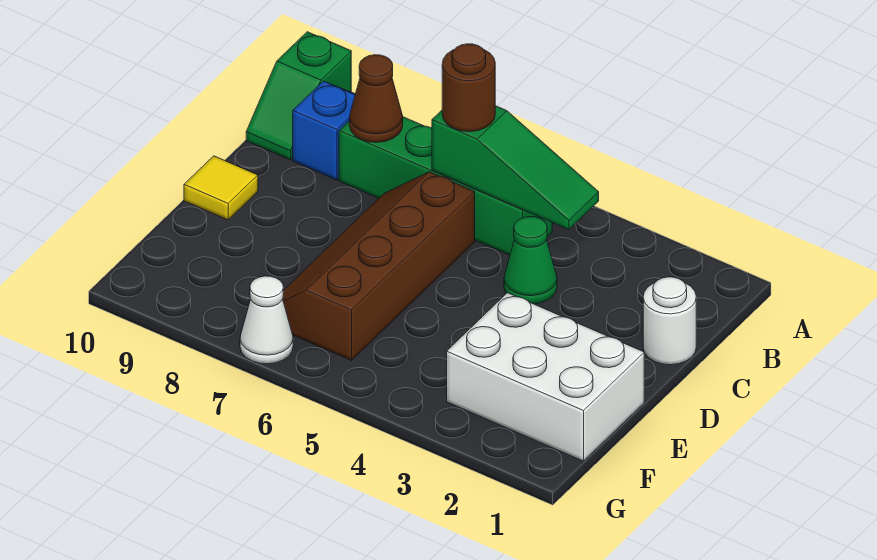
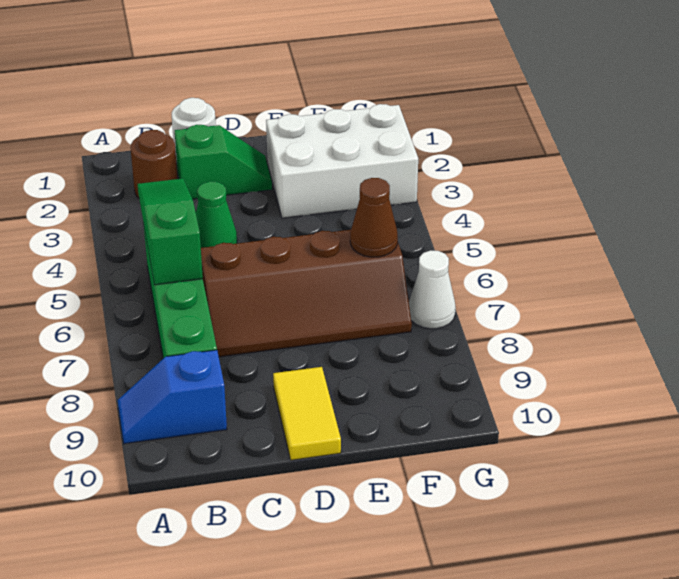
green slope A10:B10 level 1 top A -> green slope C2:D2 level 1 top C
brown round brick B6 level 3 -> brown round brick B2 level 1
brown cone B8 level 2 -> brown cone F6 level 2
yellow tile D10 level 1 -> yellow tile D9:D10 level 1
white brick E1:F3 level 1 -> white brick E2:G3 level 1

